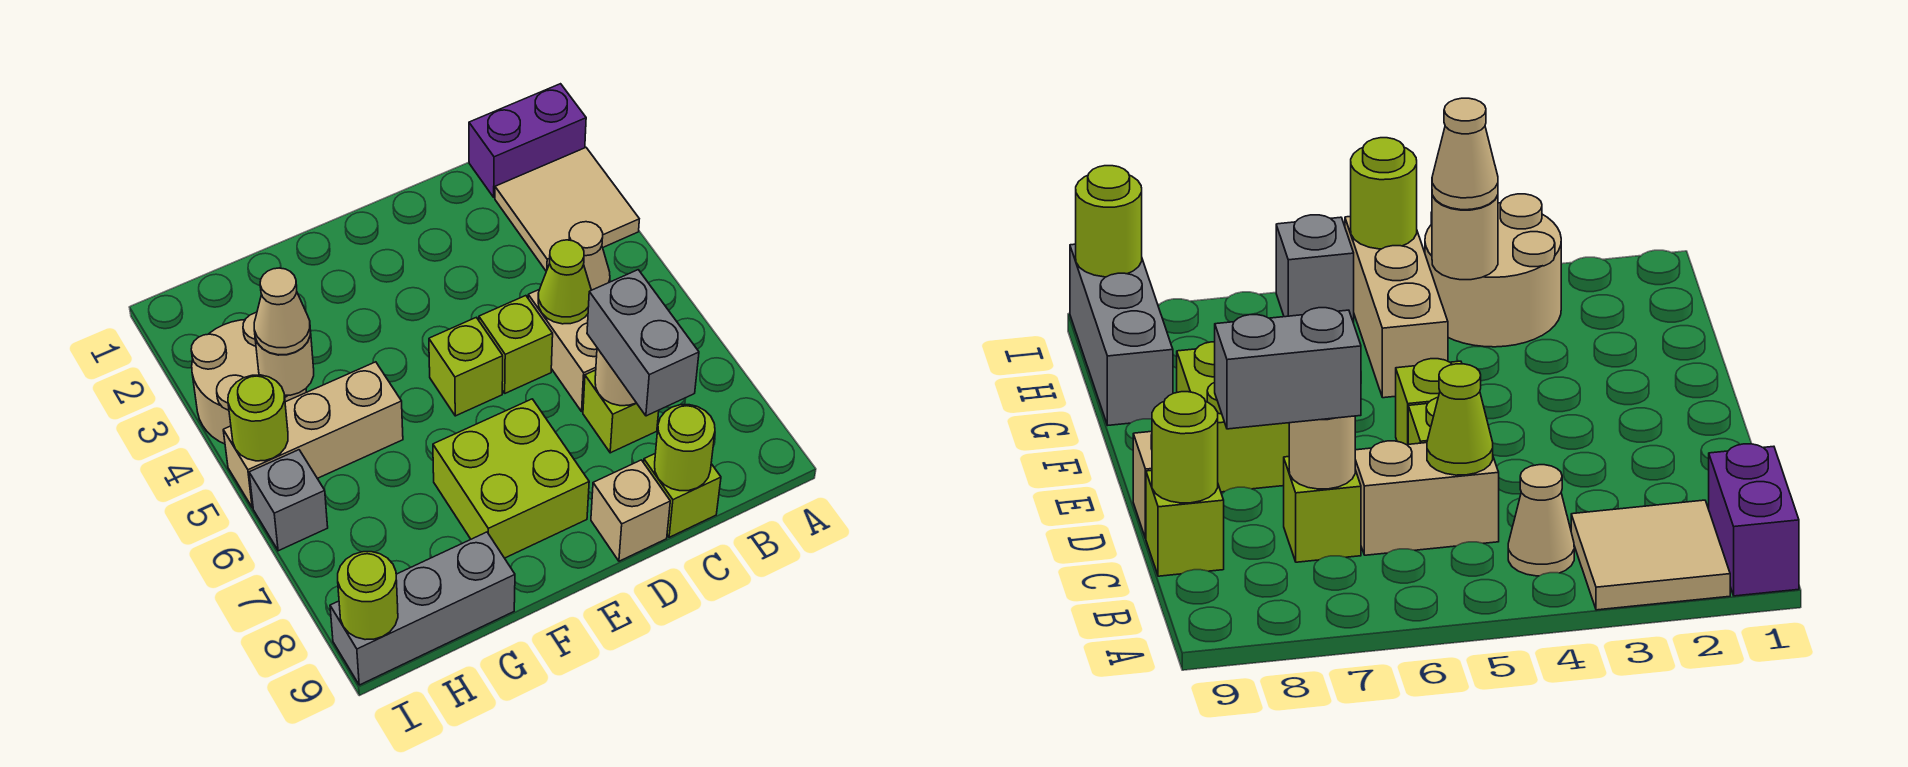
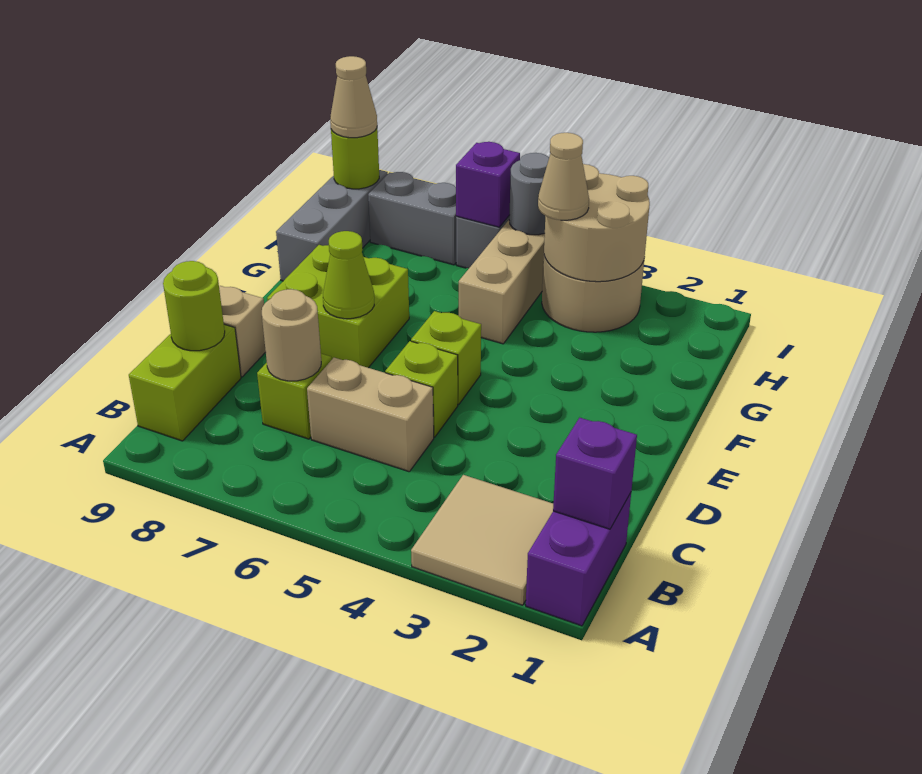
none -> purple brick B1 level 2
tan cone B4 level 1 -> tan cone I9 level 3
lime cone C5 level 2 -> lime cone E7 level 2
grey brick C7:C8 level 3 -> grey brick I7:I8 level 1
lime brick C9 level 1 -> lime brick B9:C9 level 1
tan round brick H4 level 2 -> tan round brick H3:I4 level 2
lime round brick I5 level 2 -> grey round brick I5 level 2
none -> purple brick I6 level 2

